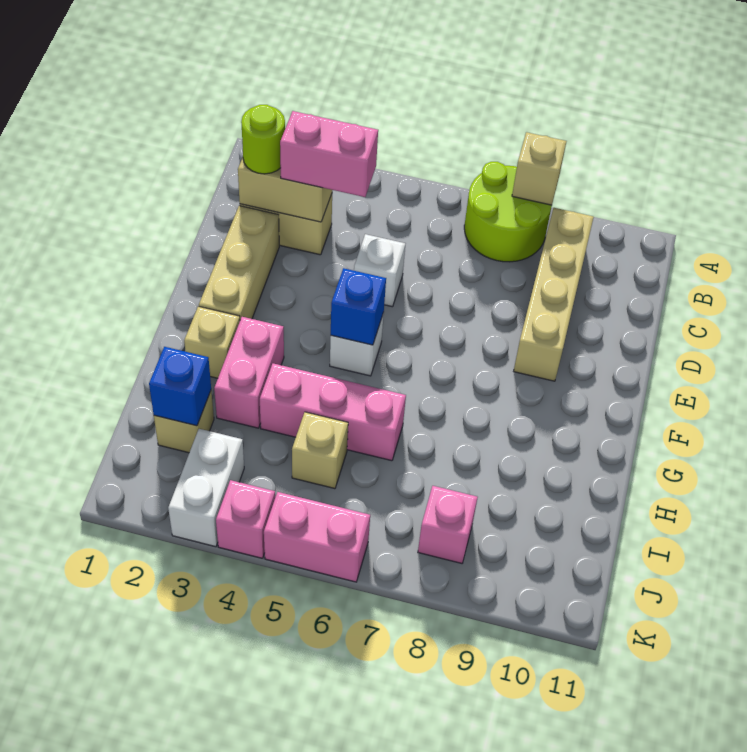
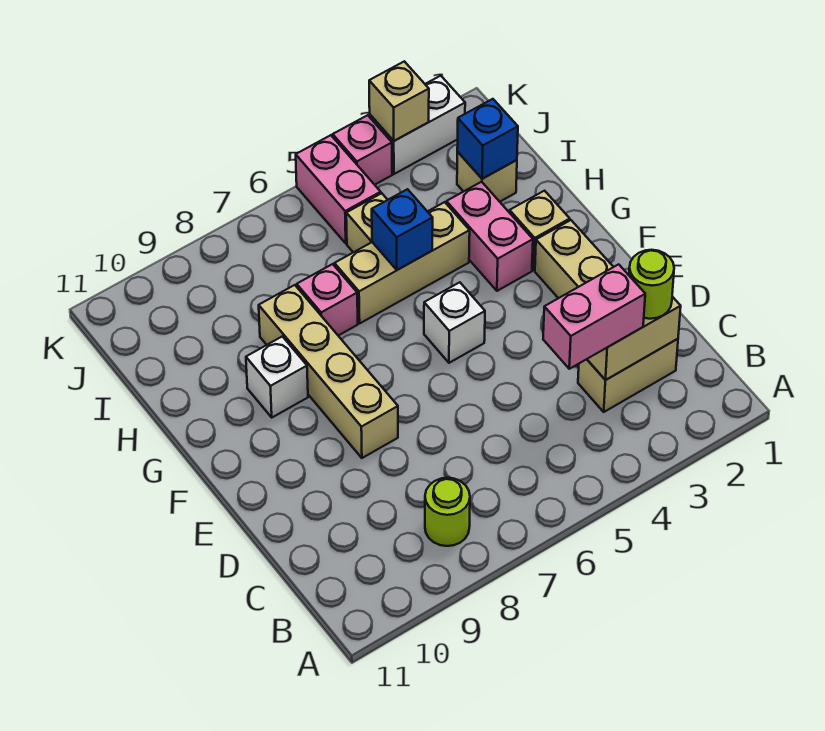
lime round brick A7:B8 level 1 -> lime round brick B8 level 1
tan brick A8 level 2 -> tan brick K3 level 2
tan brick B9:E9 level 1 -> tan brick E8:H8 level 1
white brick D5 level 1 -> white brick G9 level 1
blue brick F5 level 2 -> blue brick H5 level 2
pink brick H4:H6 level 1 -> tan brick H4:H6 level 1
white brick J3:K3 level 1 -> white brick K2:K3 level 1
pink brick J8 level 1 -> pink brick H7 level 1
pink brick K5:K6 level 1 -> pink brick J5:K5 level 1

